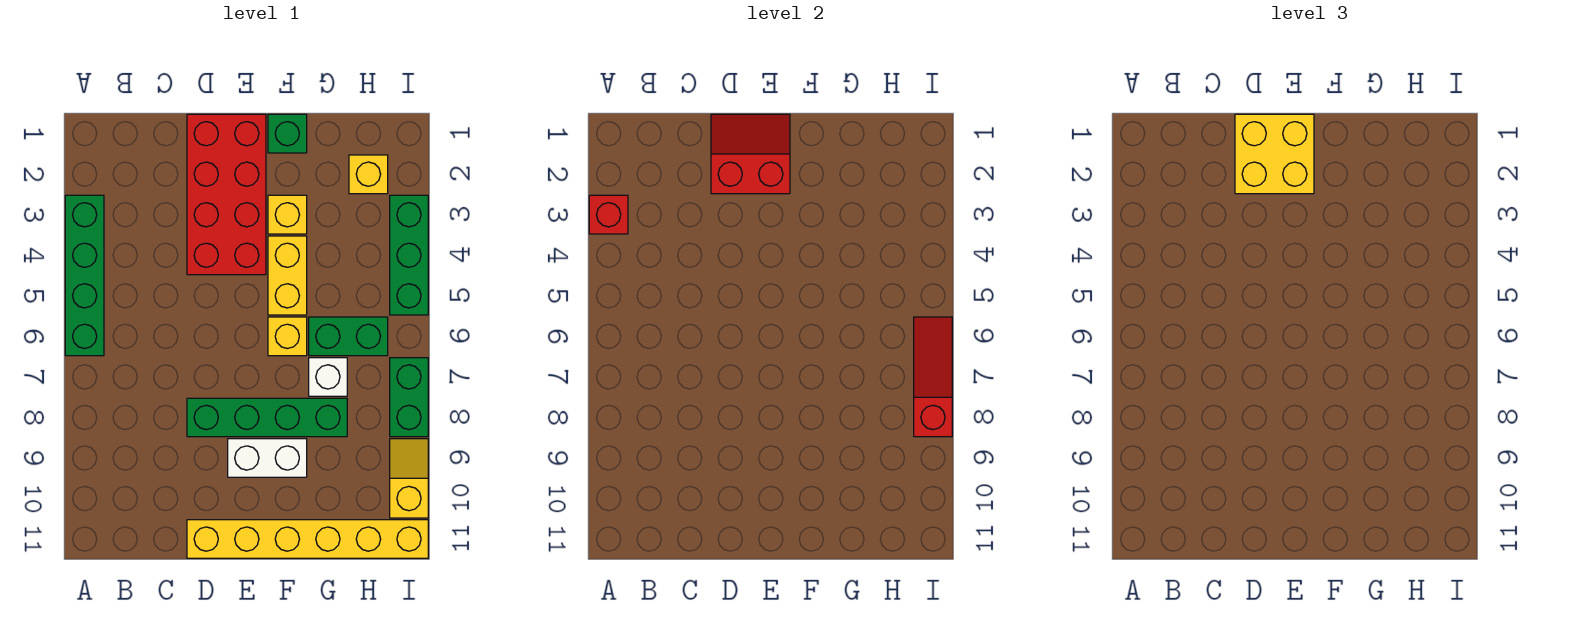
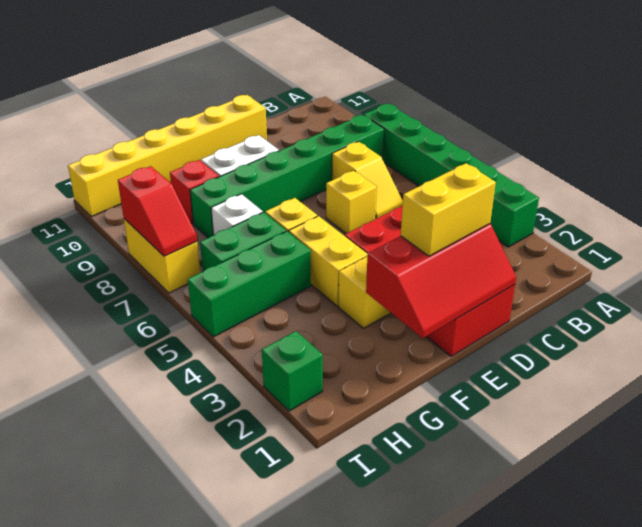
green brick A3:A6 level 1 -> green brick A3:A8 level 1
red brick A3 level 2 -> red brick G9 level 1
red slope D1:E2 level 2 top 2 -> red slope D1:F2 level 2 top 2
yellow brick D1:E2 level 3 -> yellow brick D2:E2 level 3
green brick D8:G8 level 1 -> green brick B8:G8 level 1
green brick F1 level 1 -> green brick I2 level 1
yellow brick H2 level 1 -> yellow brick D6 level 1
green brick I3:I5 level 1 -> green brick G5:I5 level 1
red slope I6:I8 level 2 top 8 -> red slope I7:I8 level 2 top 8
green brick I7:I8 level 1 -> yellow brick I7:I8 level 1
yellow slope I9:I10 level 1 top 10 -> yellow slope C6:C7 level 1 top 7

